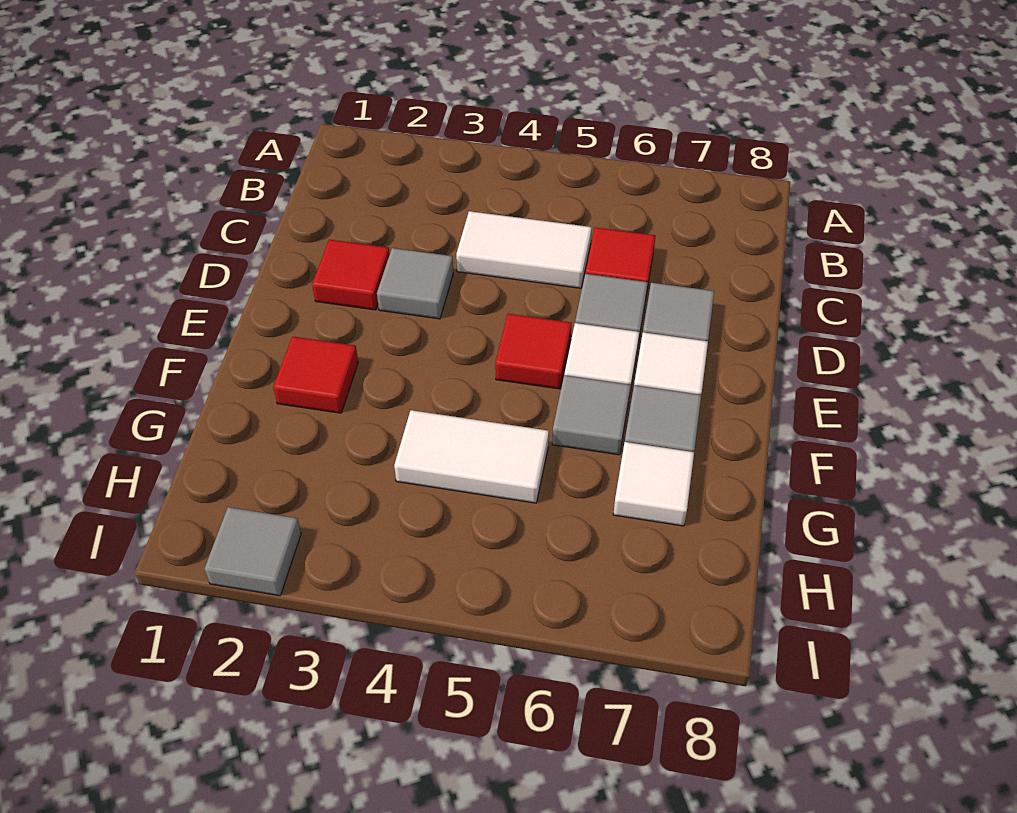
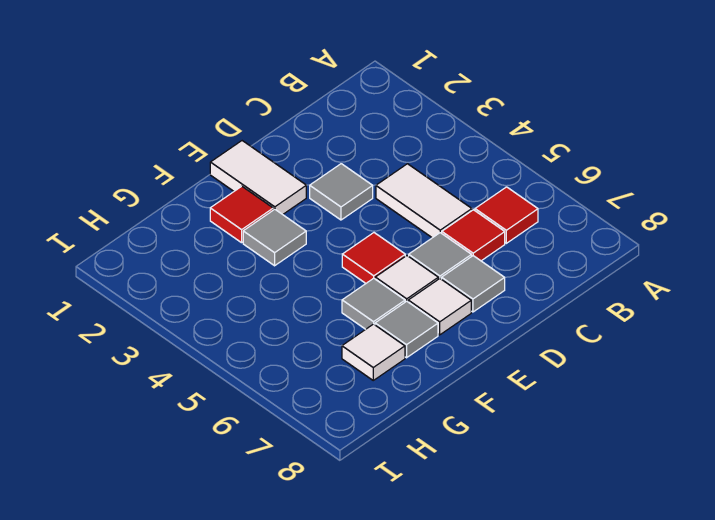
red tile D2 level 1 -> red tile B6 level 1
white tile G4:G5 level 1 -> white tile E1:E2 level 1
grey tile I2 level 1 -> grey tile F3 level 1

